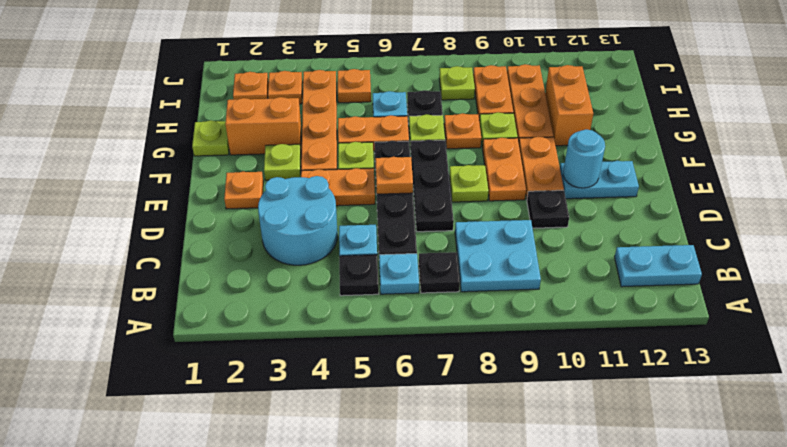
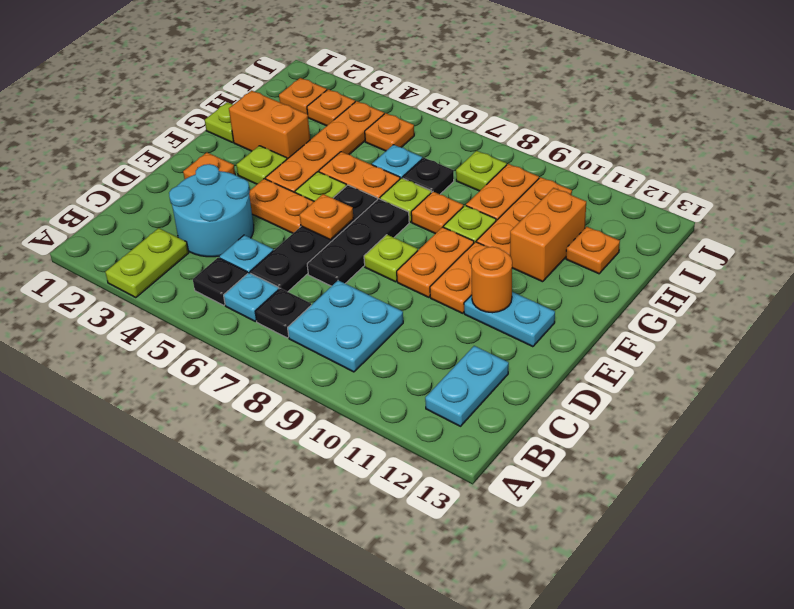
none -> lime plate A3:B3 level 1
cyan plate B12:B13 level 1 -> cyan plate B12:C12 level 1
black plate D10 level 1 -> none
cyan round brick E11 level 2 -> orange round brick E11 level 2
none -> orange plate H12 level 1

